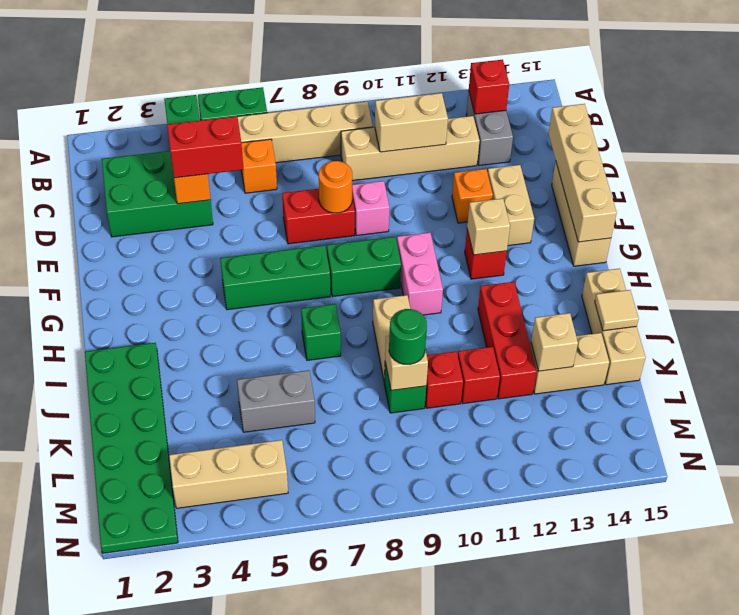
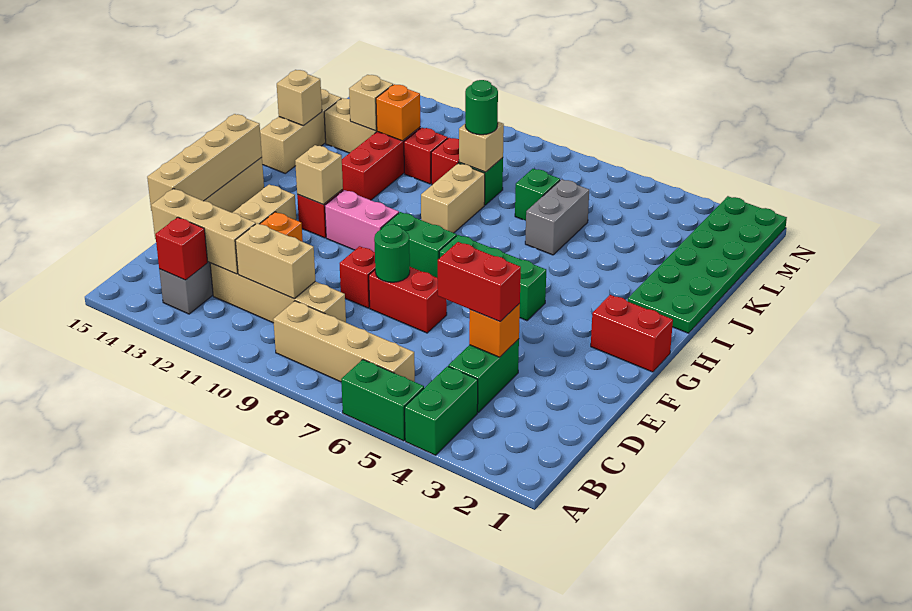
green brick C2:D4 level 1 -> green brick C4:D4 level 1
orange brick C6 level 1 -> orange brick K12 level 2
orange round brick E8 level 2 -> green round brick E8 level 2
pink brick E9 level 1 -> red brick E9 level 1
none -> red brick G1:G2 level 1
pink brick G10:H10 level 1 -> pink brick G10:G11 level 1
green brick I7 level 1 -> green brick K7 level 1
tan tile J15 level 2 -> tan brick J15 level 2
grey brick K5:K6 level 1 -> grey brick J6:K6 level 1
tan brick M3:M5 level 1 -> tan brick C12:C14 level 2

